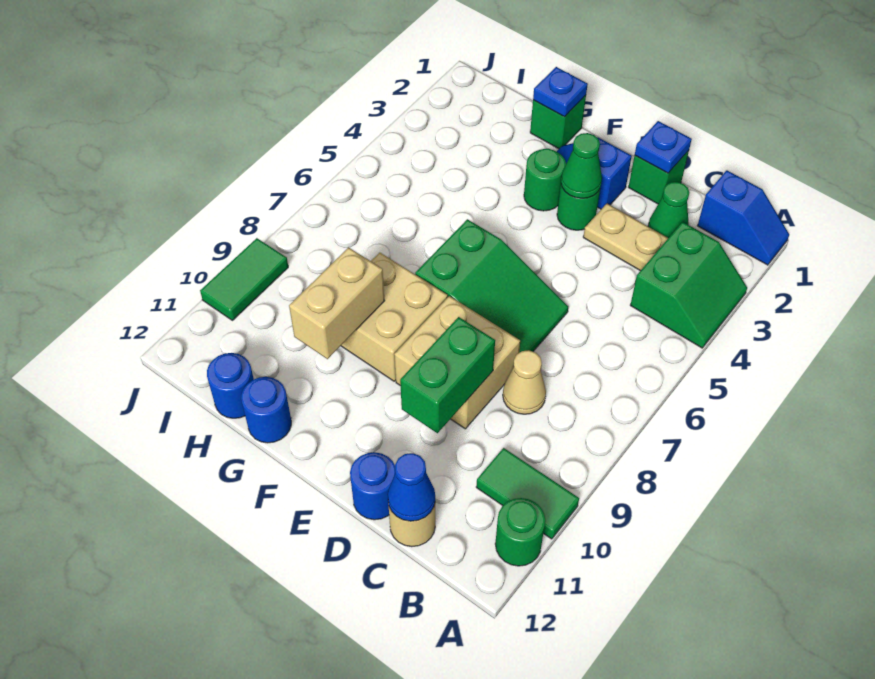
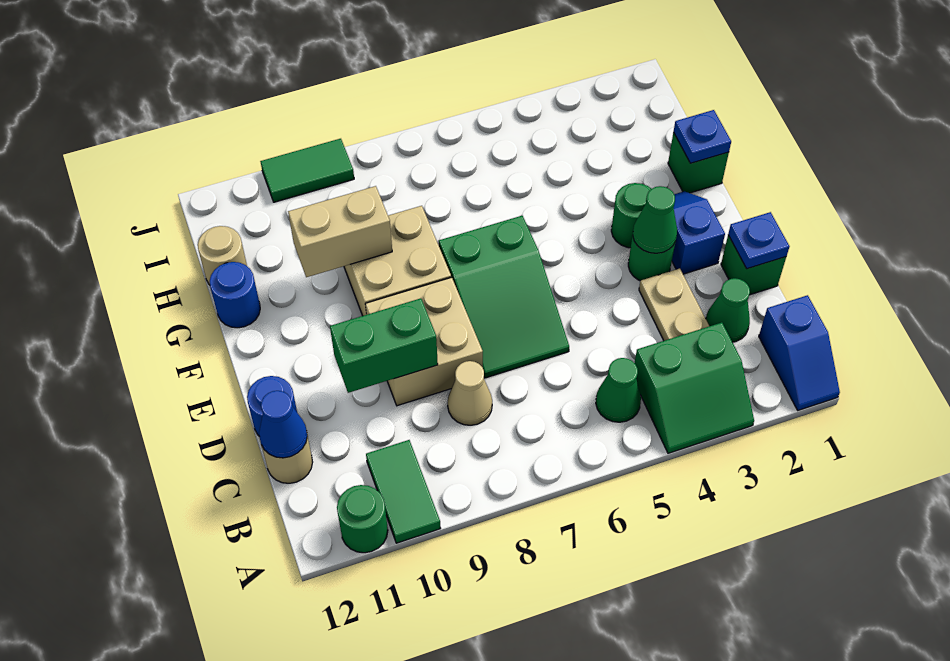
none -> green cone B5 level 1
blue round brick H12 level 1 -> tan round brick H12 level 1

